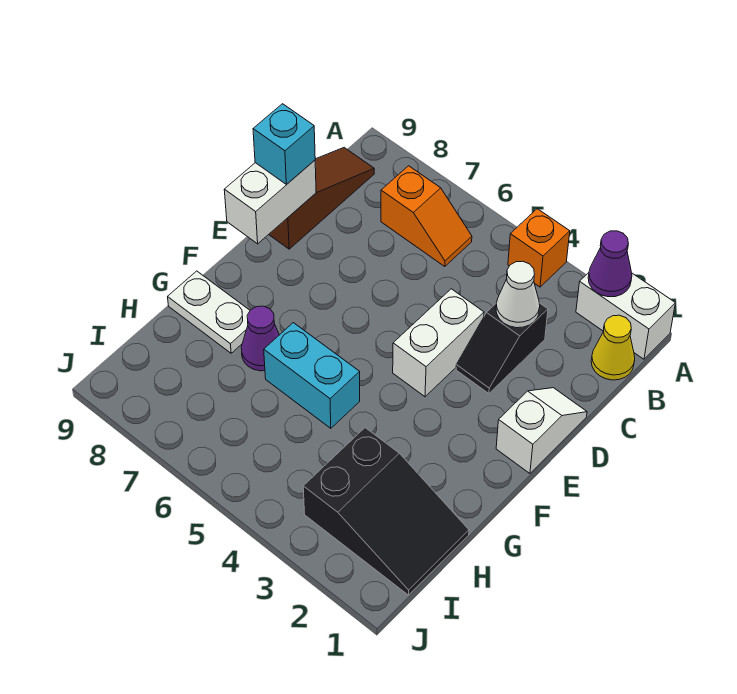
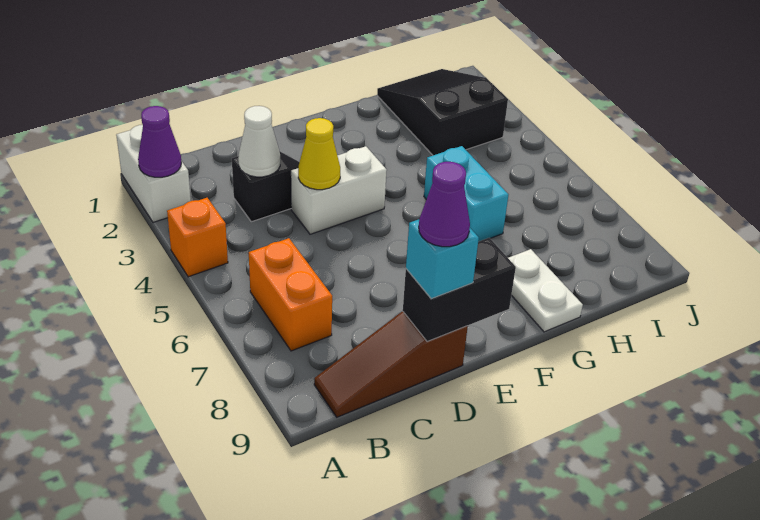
yellow cone B1 level 1 -> yellow cone D4 level 2
orange slope B6:B7 level 1 top 7 -> orange brick B6:B7 level 1
white slope D1:E1 level 1 top E -> none
white brick D9:E9 level 2 -> black brick D9:E9 level 2
purple cone G7 level 1 -> purple cone D9 level 4

